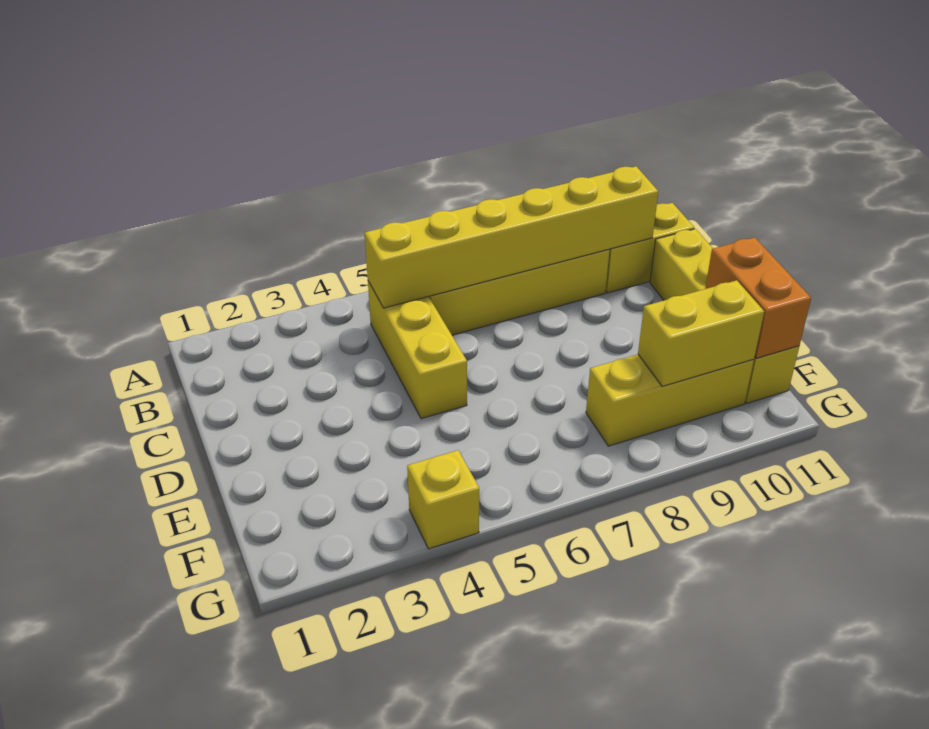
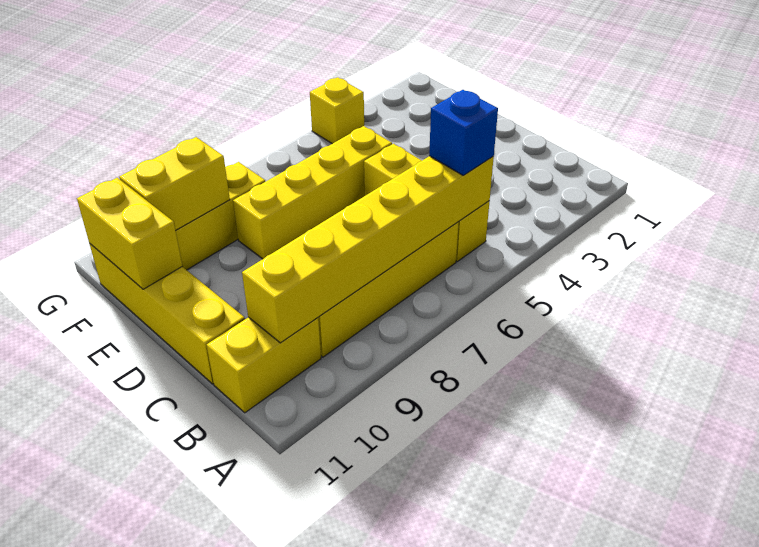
none -> blue brick B5 level 3
none -> yellow brick E5:E8 level 1
orange brick E11:F11 level 2 -> yellow brick E11:F11 level 2

